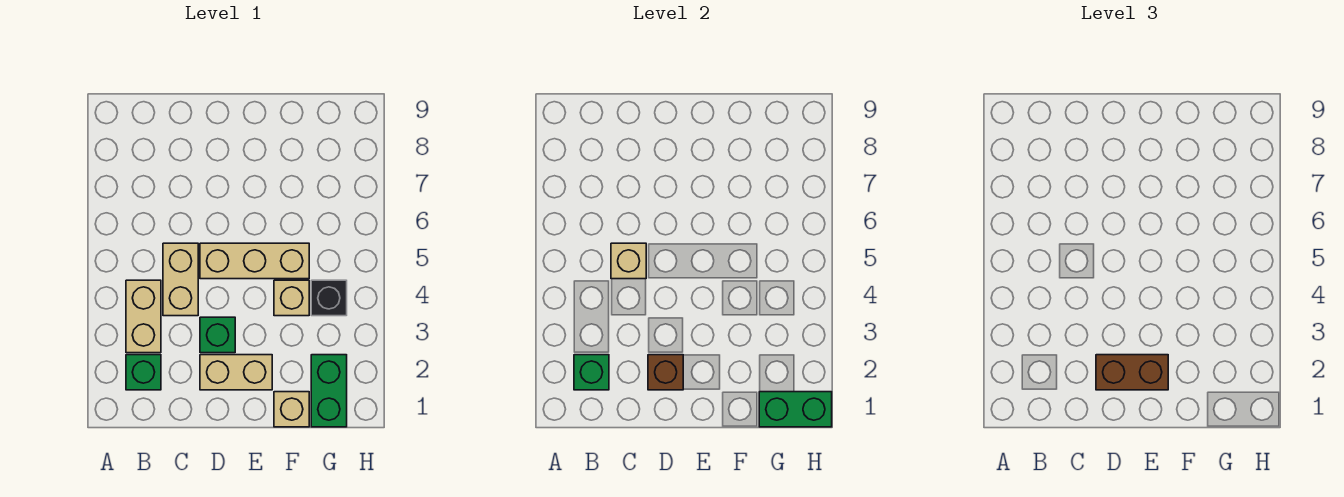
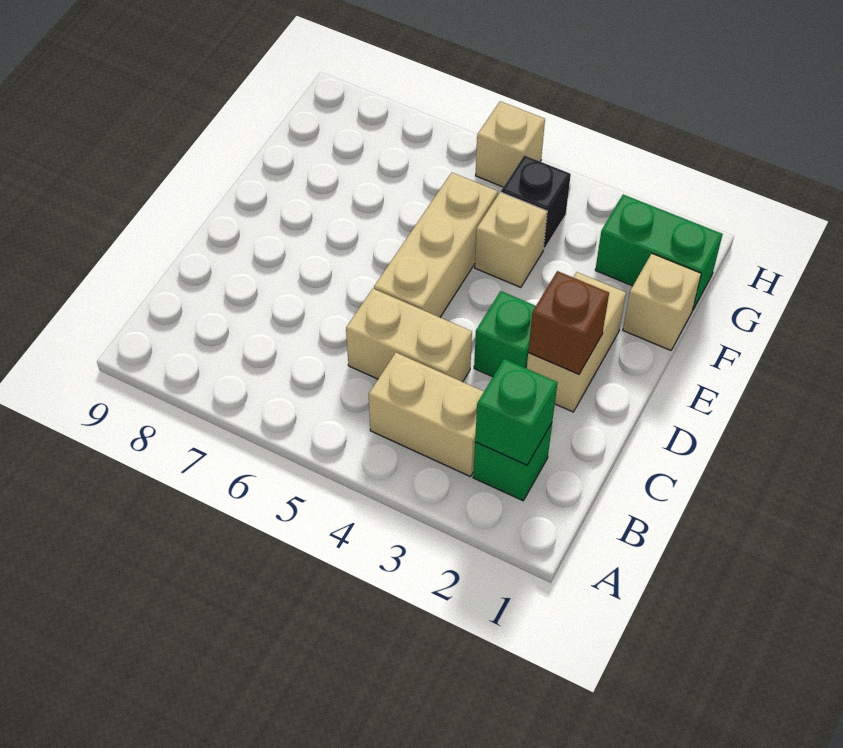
tan brick C5 level 2 -> tan brick H5 level 1
brown brick D2:E2 level 3 -> none
green brick G1:H1 level 2 -> none

